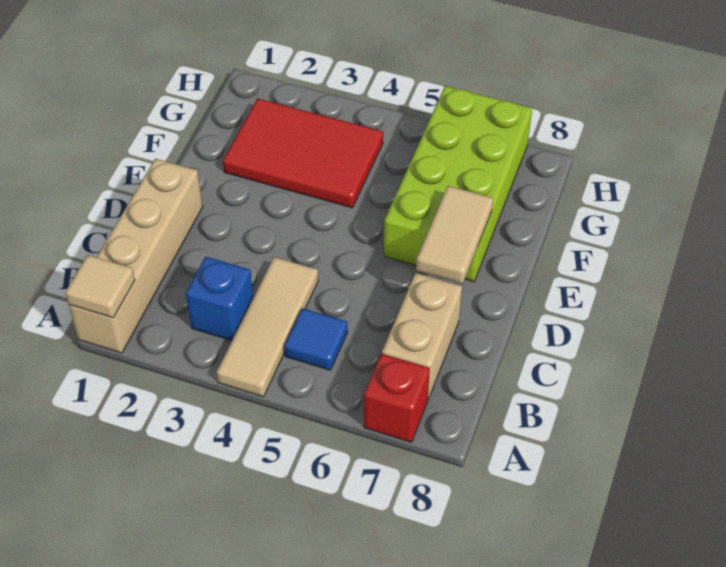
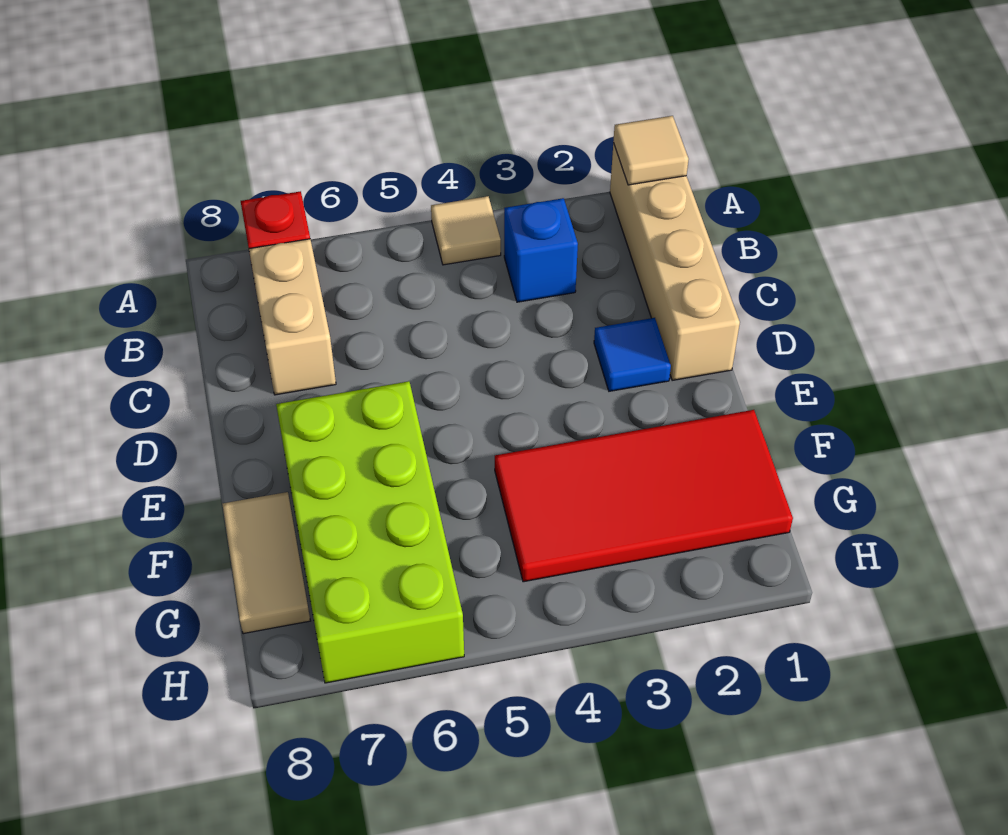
tan tile A4:C4 level 1 -> tan tile A4 level 1
blue tile B5 level 1 -> blue tile D2 level 1
tan tile D7:E7 level 2 -> tan tile F8:G8 level 1
red tile F2:G4 level 1 -> red tile F1:G4 level 1

